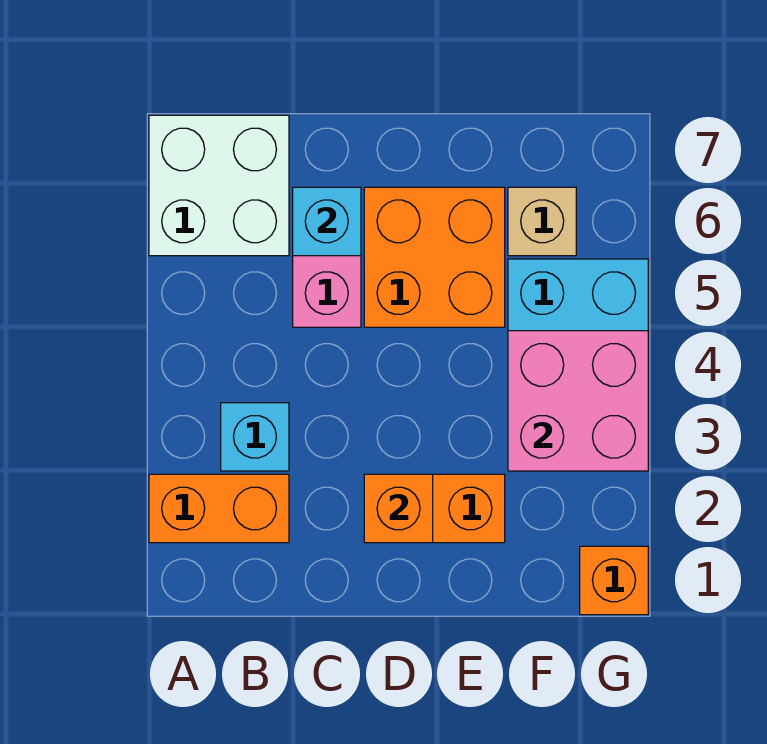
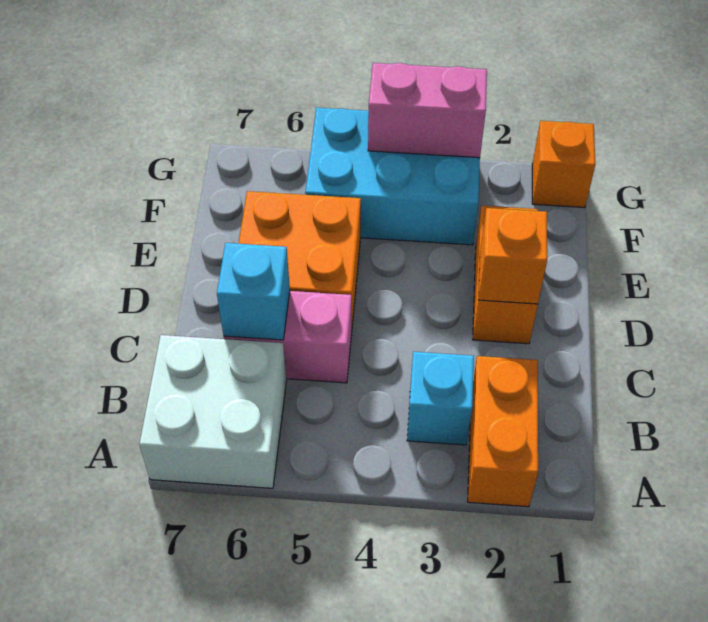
pink brick F3:G4 level 2 -> pink brick G3:G4 level 2
tan brick F6 level 1 -> none

